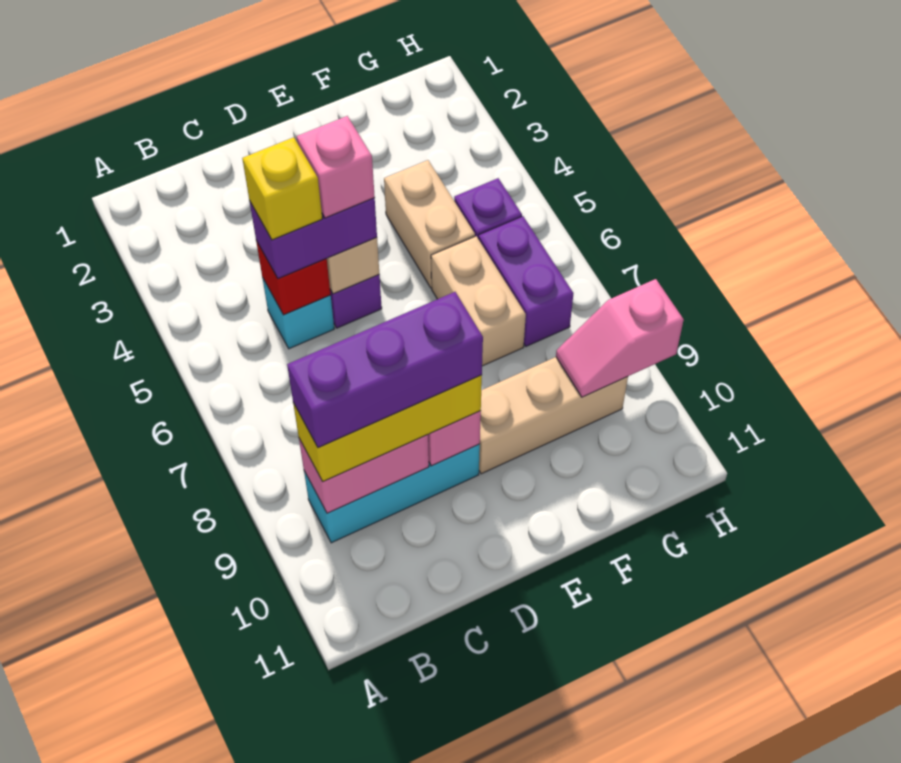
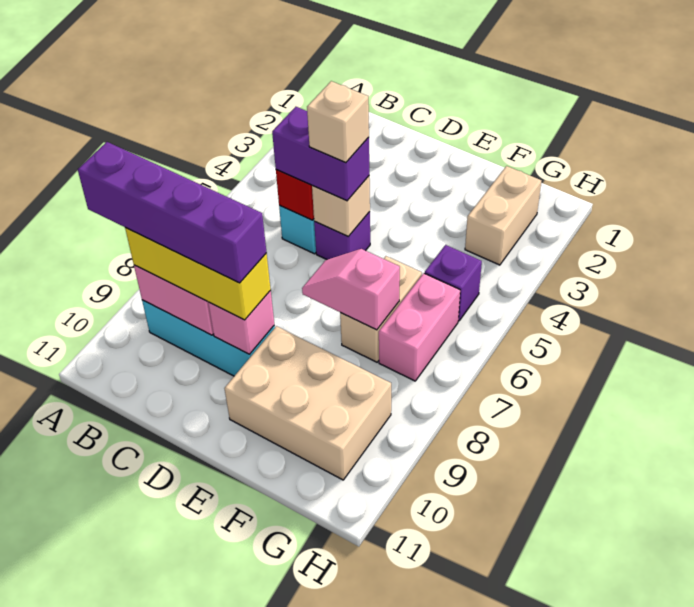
purple brick B9:D9 level 4 -> purple brick A9:D9 level 4
yellow brick C5 level 4 -> none
pink brick D5 level 4 -> tan brick D5 level 4
tan brick E9:G9 level 1 -> tan brick E9:G10 level 1
tan brick F4:F5 level 1 -> tan brick G2:G3 level 1
purple brick G6:G7 level 1 -> pink brick G6:G7 level 1
pink slope G9:H9 level 2 top H -> pink slope E7:F7 level 2 top F

